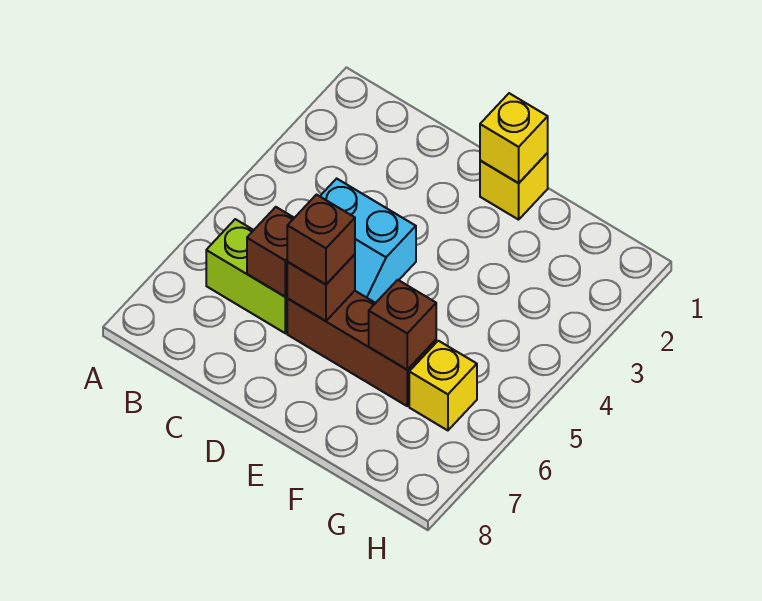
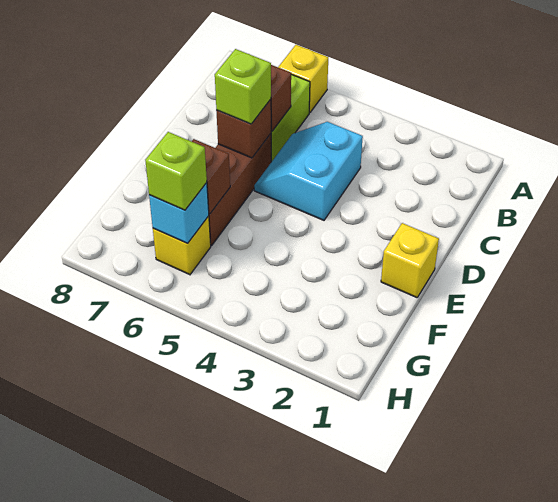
brown brick D6 level 3 -> lime brick D6 level 3
yellow brick E1 level 2 -> yellow brick A6 level 1
none -> cyan brick G6 level 2
none -> lime brick G6 level 3

